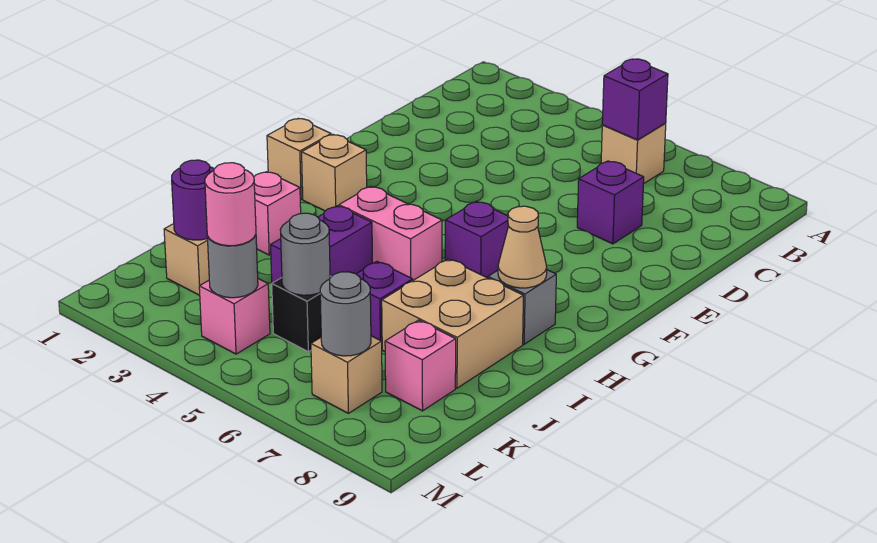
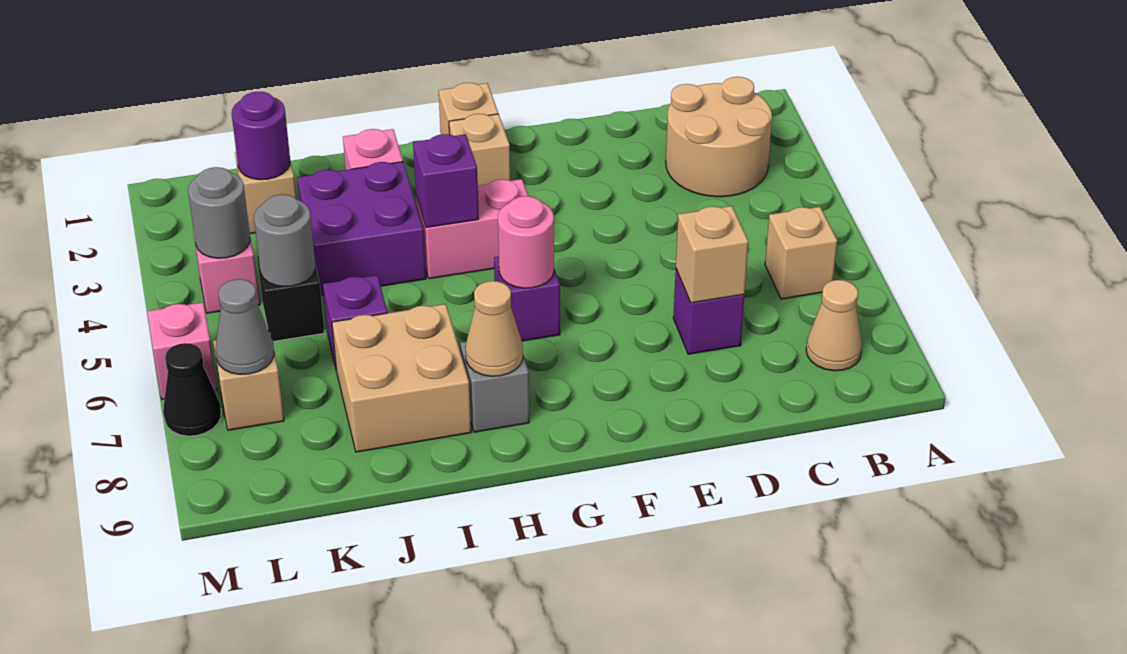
none -> tan round brick B2:C3 level 1
purple brick B6 level 2 -> purple brick H4 level 2
none -> tan cone B8 level 1
none -> tan brick D7 level 2
pink brick H4:H5 level 1 -> pink brick G4:H4 level 1
purple brick I4:J4 level 1 -> purple brick I3:J4 level 1
pink brick K8 level 1 -> pink brick M6 level 1
pink round brick L4 level 3 -> pink round brick G6 level 2
grey round brick L7 level 2 -> grey cone L7 level 2
none -> black cone M7 level 1

